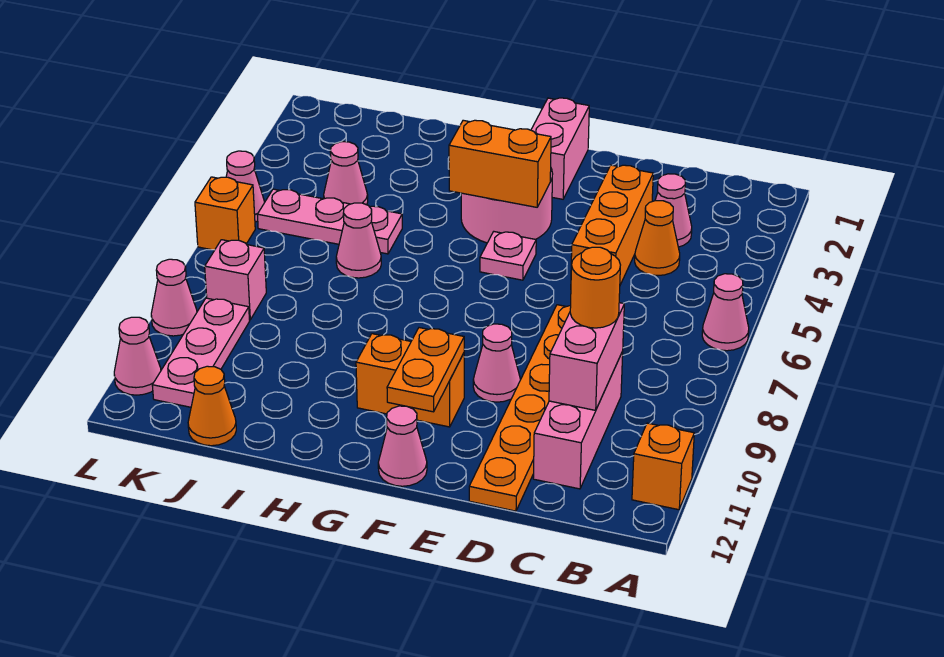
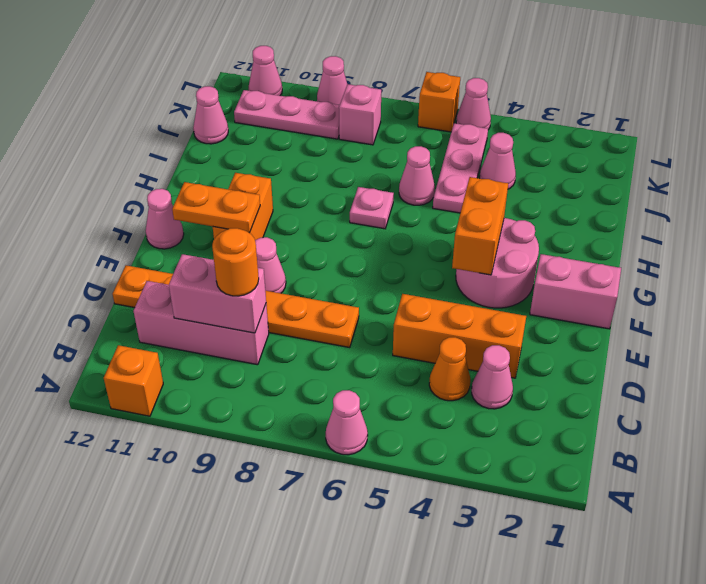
pink plate F5 level 1 -> pink plate H7 level 1
orange cone J12 level 1 -> pink cone J12 level 1

